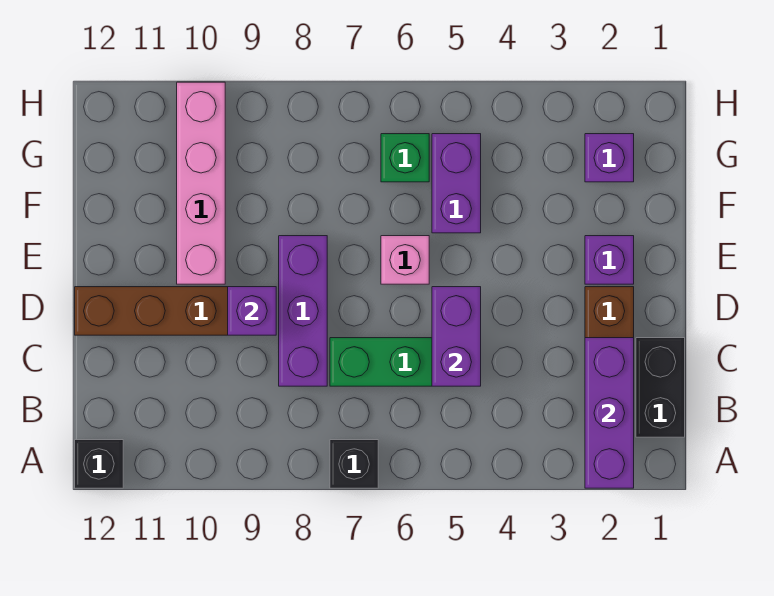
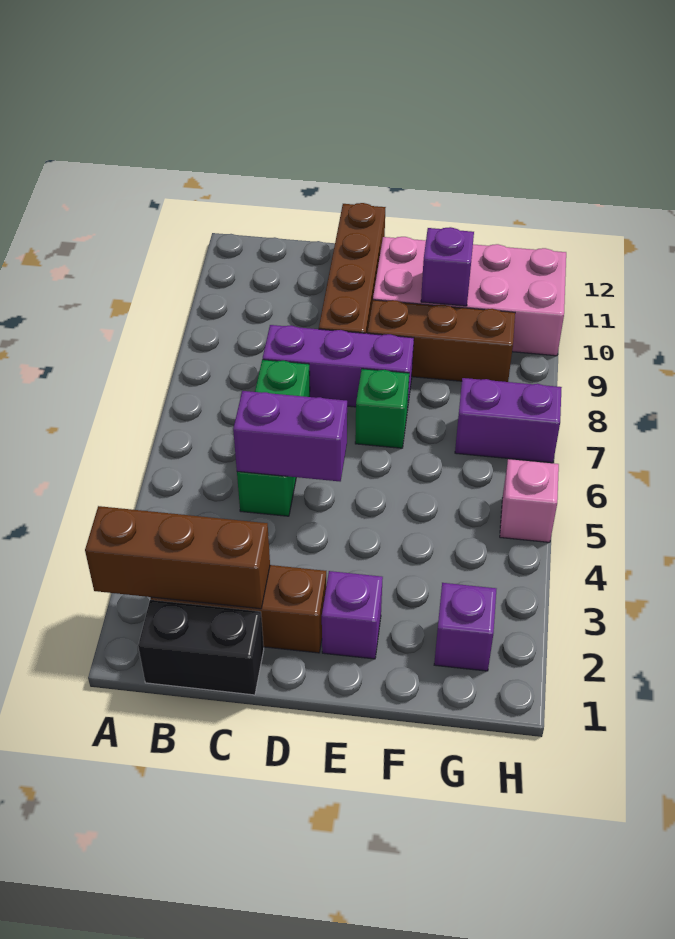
purple brick A2:C2 level 2 -> brown brick A2:C2 level 2
black brick A7 level 1 -> none
black brick A12 level 1 -> none
purple brick D9 level 2 -> purple brick F10 level 2
pink brick E6 level 1 -> pink brick H5 level 1
none -> brown brick E9:G9 level 1
pink brick E10:H10 level 1 -> pink brick E10:H11 level 1
purple brick F5:G5 level 1 -> purple brick G7:H7 level 1
green brick G6 level 1 -> green brick E7 level 1

